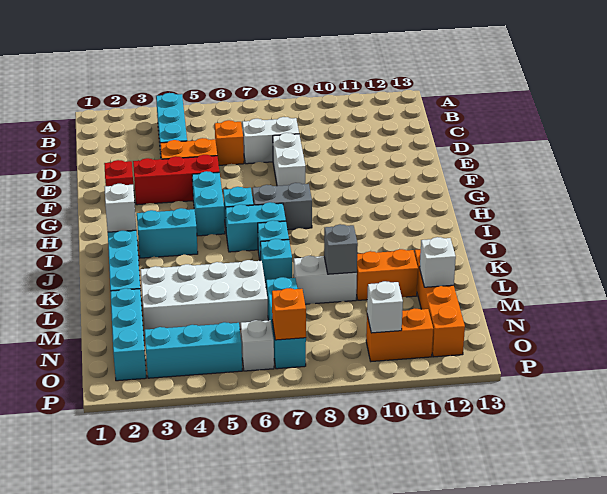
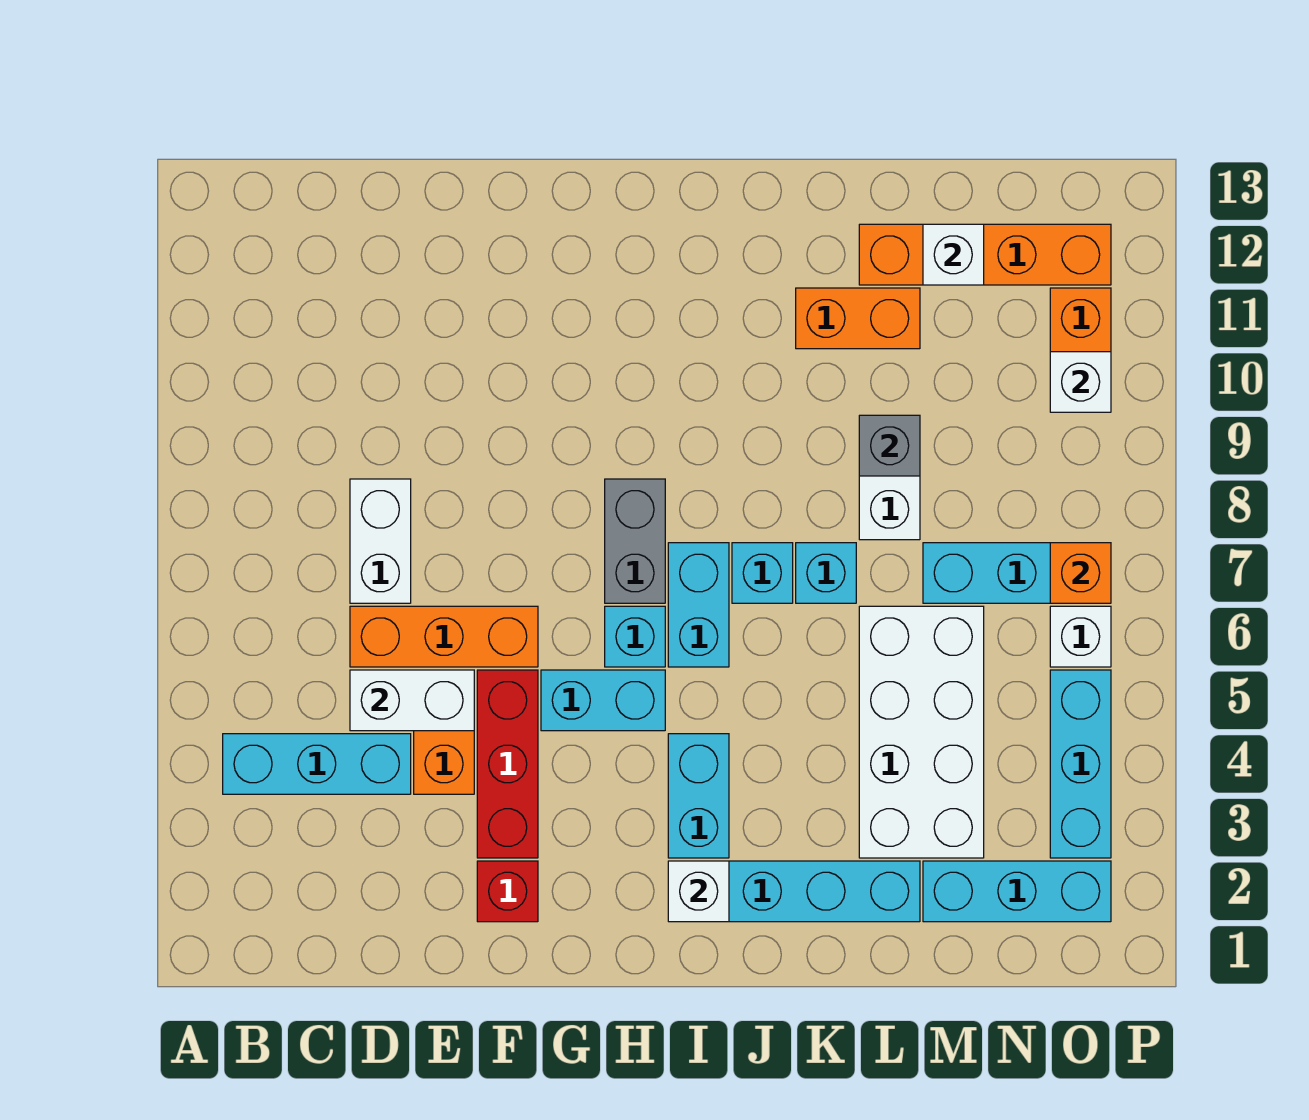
orange brick D6 level 1 -> orange brick D6:F6 level 1
white brick E8:F8 level 1 -> white brick D5:E5 level 2
orange brick L10:L11 level 1 -> orange brick K11:L11 level 1

